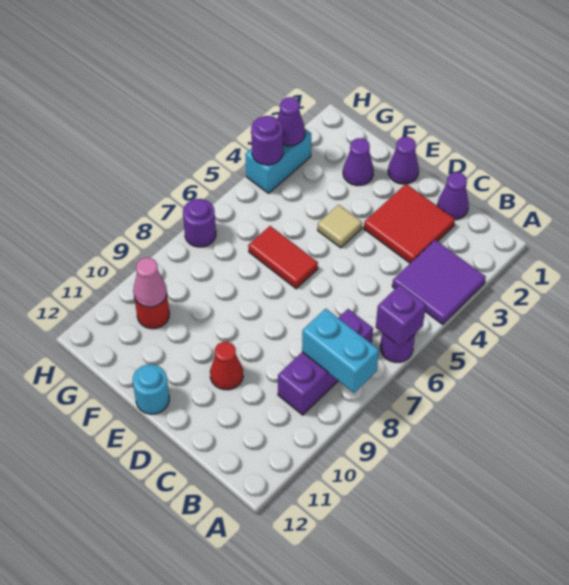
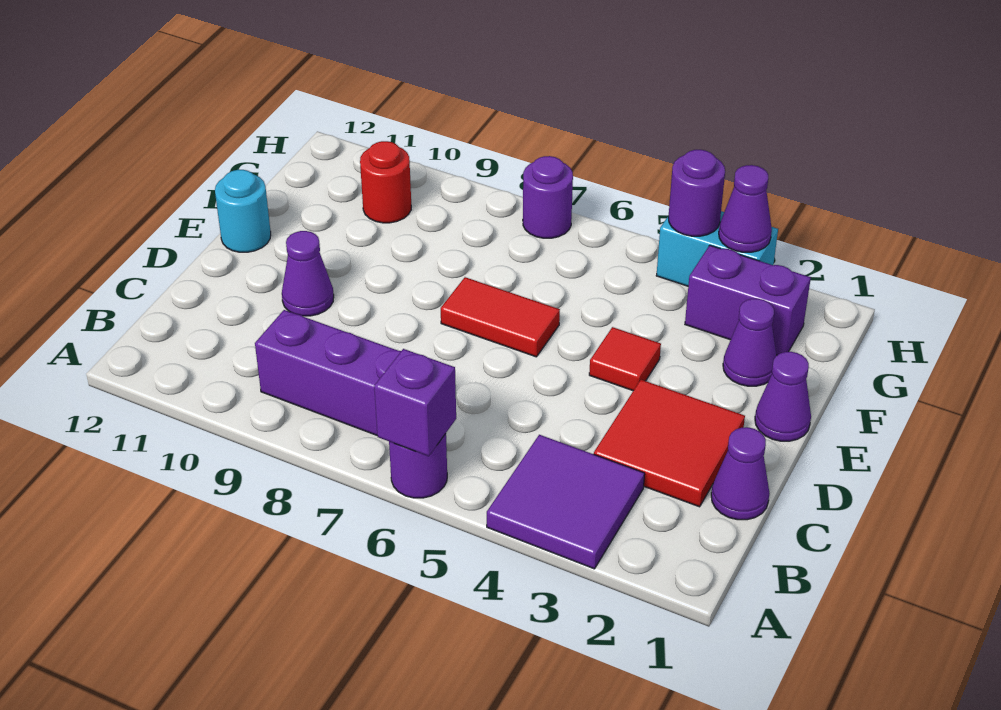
cyan brick A8:B8 level 2 -> none
red cone D10 level 1 -> purple cone D10 level 1
tan tile E4 level 1 -> red tile E4 level 1
red tile E6:F6 level 1 -> red tile E6:E7 level 1
none -> purple brick G2:G3 level 1
pink cone G10 level 2 -> none

